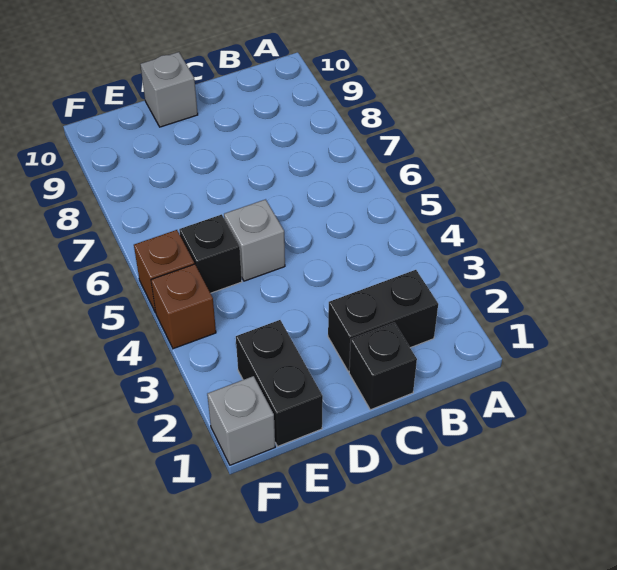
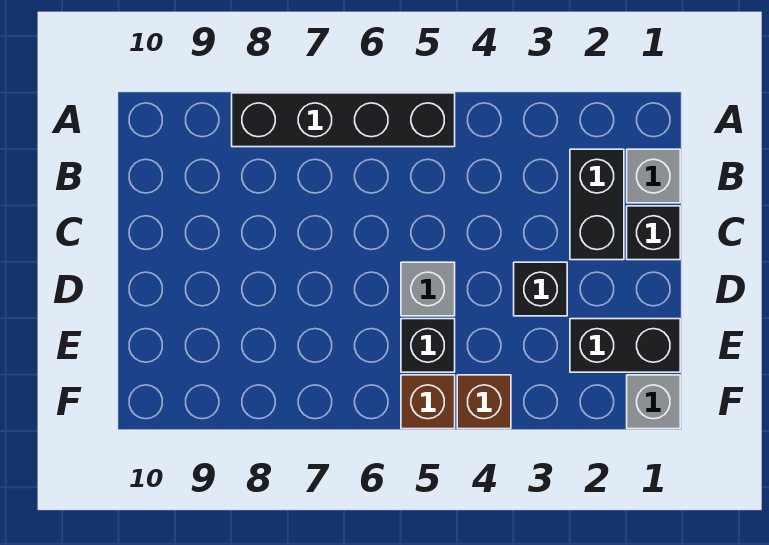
none -> black brick A5:A8 level 1
none -> black brick D3 level 1
grey brick D10 level 1 -> grey brick B1 level 1

